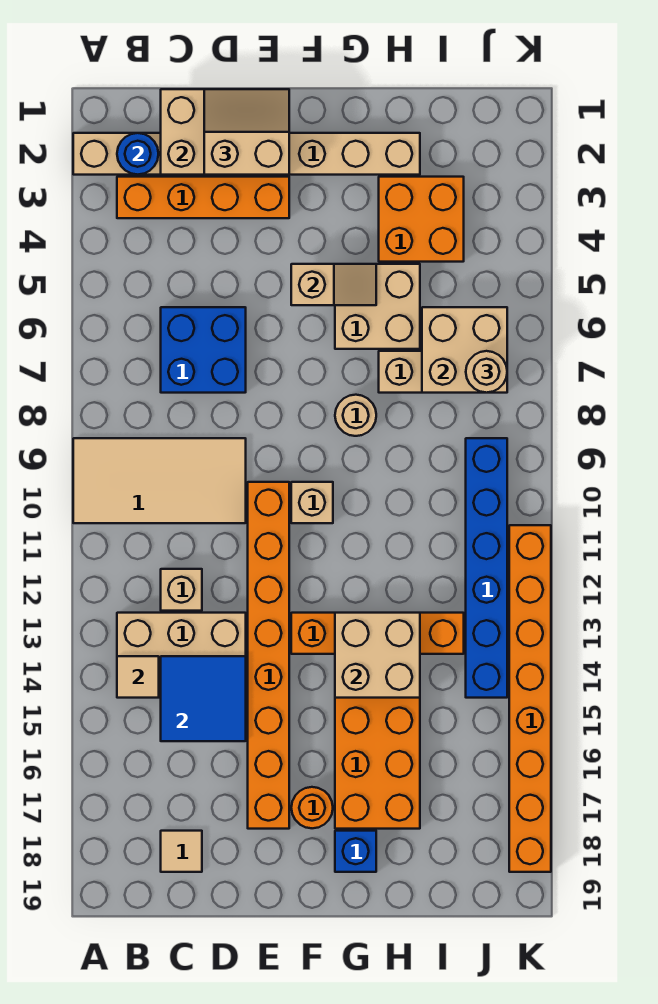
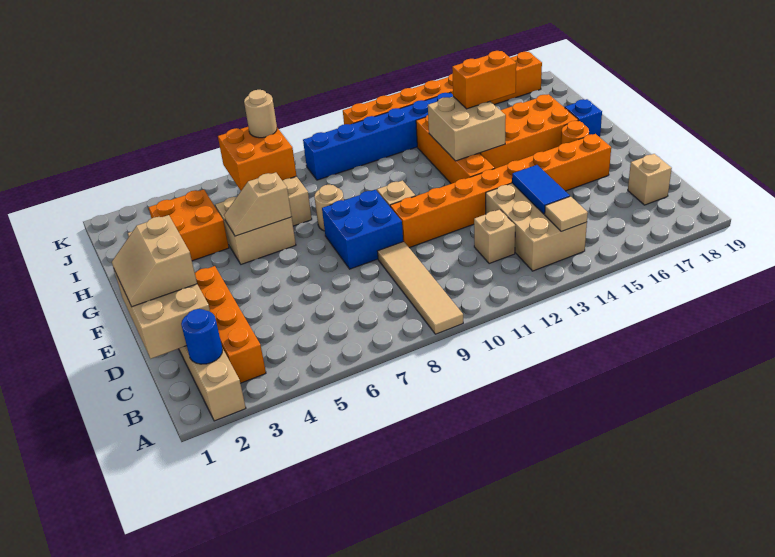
tan tile A9:D10 level 1 -> tan tile A9:D9 level 1
blue brick C6:D7 level 1 -> blue brick E8:F9 level 1
blue tile C14:D15 level 2 -> blue tile C14:D14 level 2
tan tile C18 level 1 -> tan brick C18 level 1
tan slope F5:G5 level 2 top F -> tan slope G5:G6 level 2 top 6
none -> orange brick H14:H15 level 3
tan brick I6:J7 level 2 -> orange brick I6:J7 level 2

